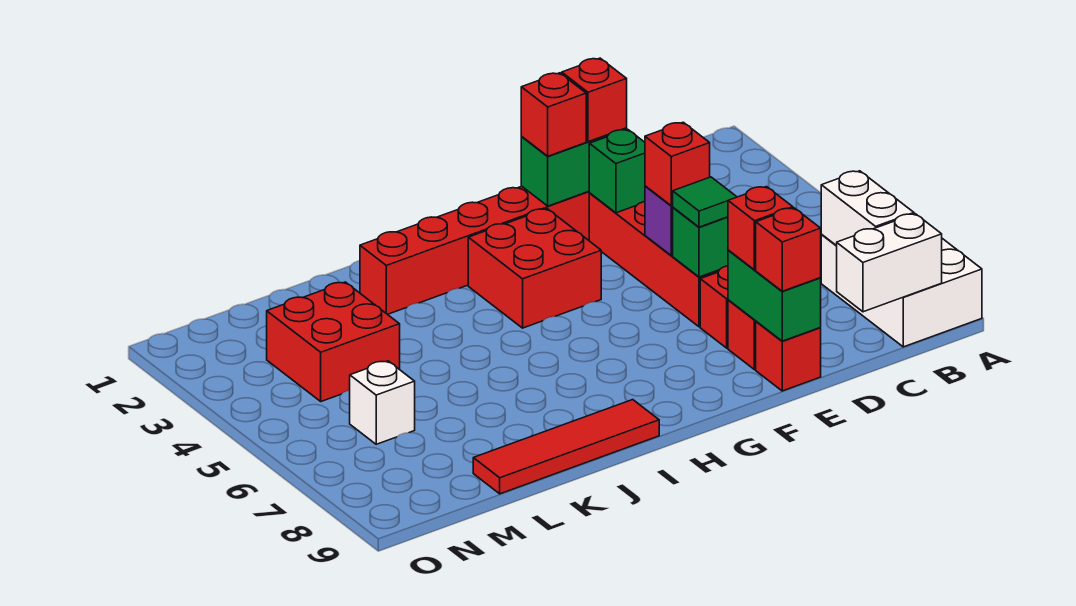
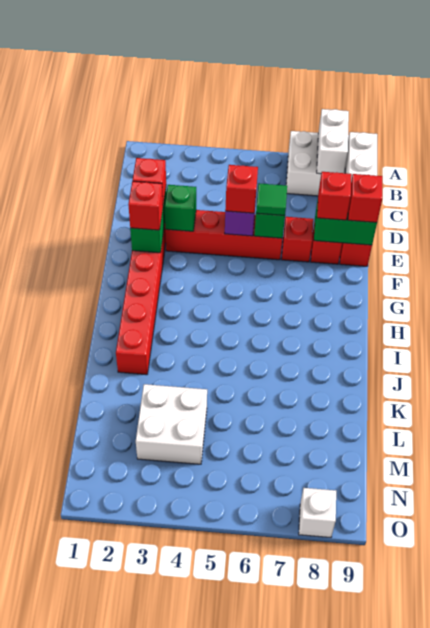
white brick B7:B8 level 2 -> white brick A8:B8 level 2
red brick G3:H4 level 1 -> none
red tile I9:L9 level 1 -> none
red brick L3:M4 level 1 -> white brick L3:M4 level 1
white brick M6 level 1 -> white brick O8 level 1

